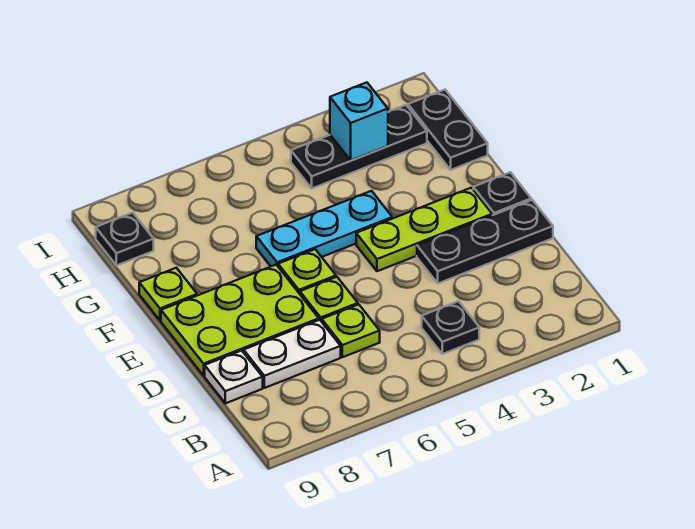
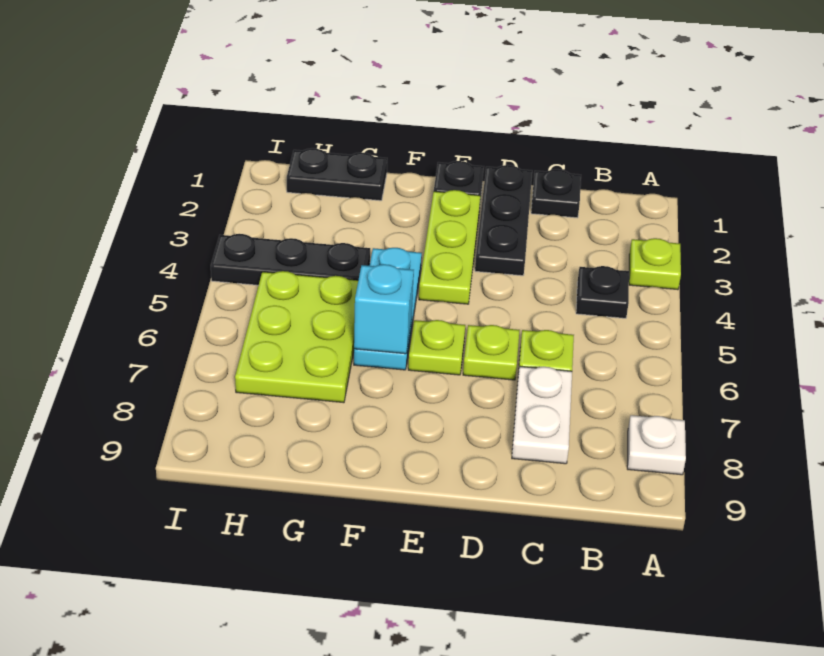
white plate C9 level 1 -> white plate A8 level 1
lime plate D7:E9 level 1 -> lime plate G5:H7 level 1
lime plate F9 level 1 -> lime plate A3 level 1
black plate H2:H4 level 1 -> black plate G4:I4 level 1
cyan brick H3 level 2 -> cyan brick F6 level 2
black plate H9 level 1 -> black plate C1 level 1

